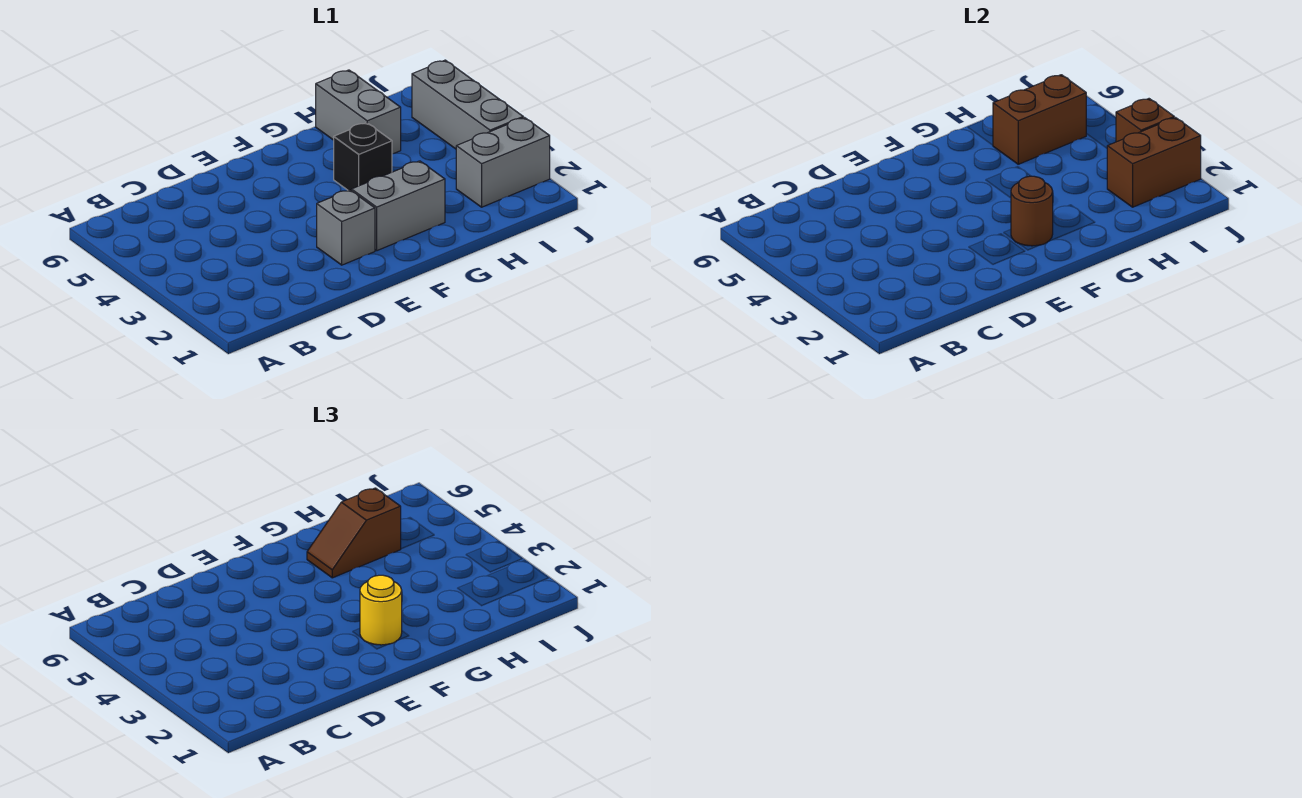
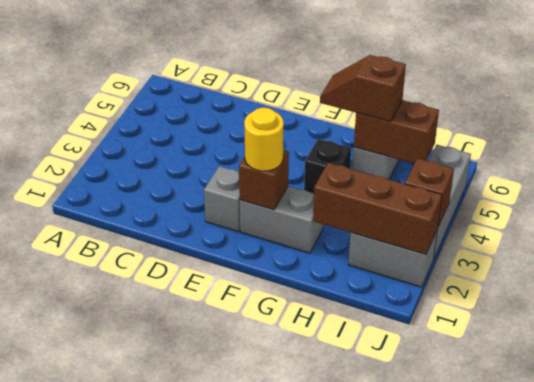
brown round brick F2 level 2 -> brown brick F2 level 2
brown brick I2:J2 level 2 -> brown brick H2:J2 level 2

